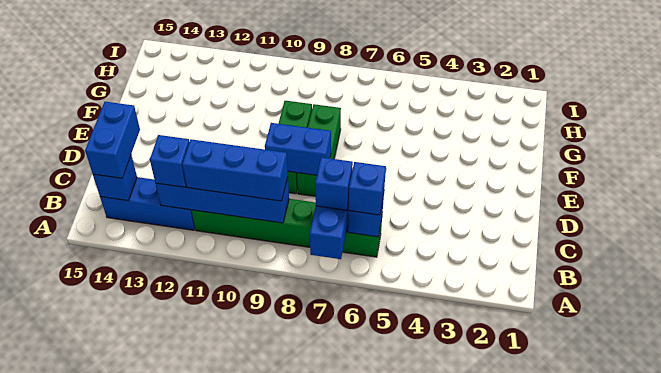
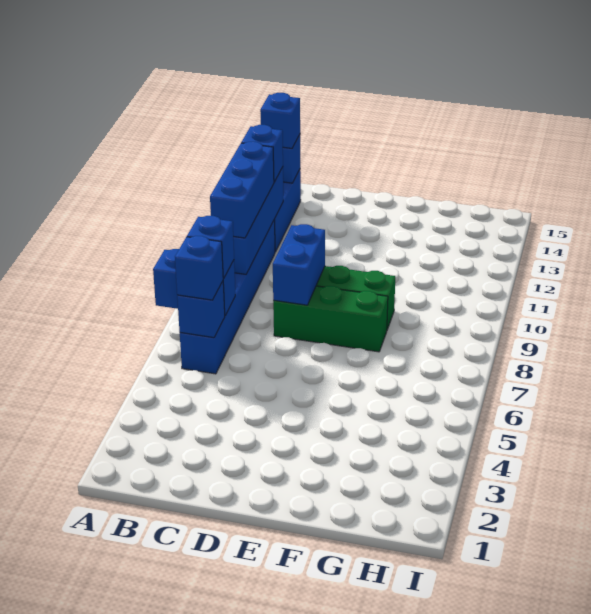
green brick B6:B11 level 1 -> blue brick B6:B11 level 1
blue brick B14:C14 level 3 -> blue brick B14 level 3

